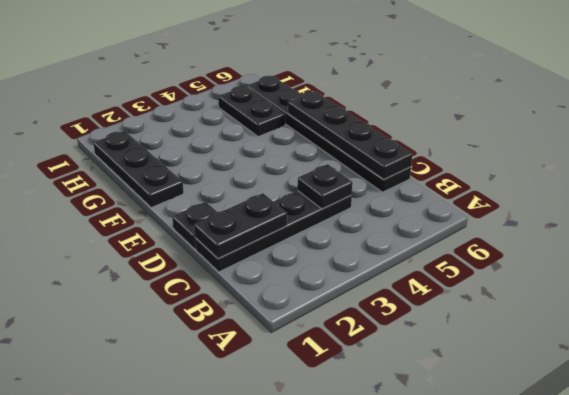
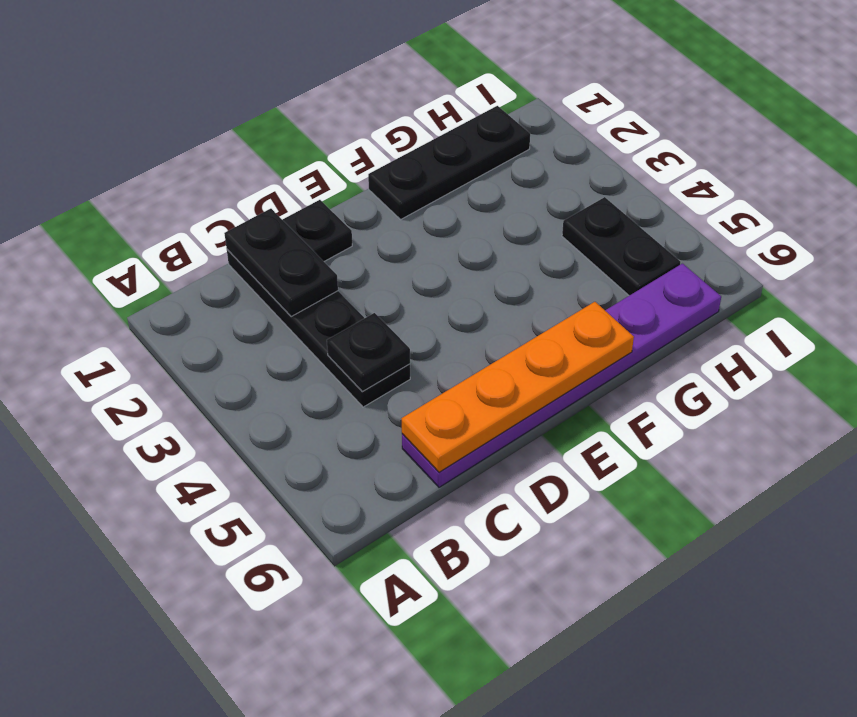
black plate C6:H6 level 1 -> purple plate C6:H6 level 1
black plate C6:F6 level 2 -> orange plate C6:F6 level 2
black plate G5:H5 level 1 -> black plate H4:H5 level 1

